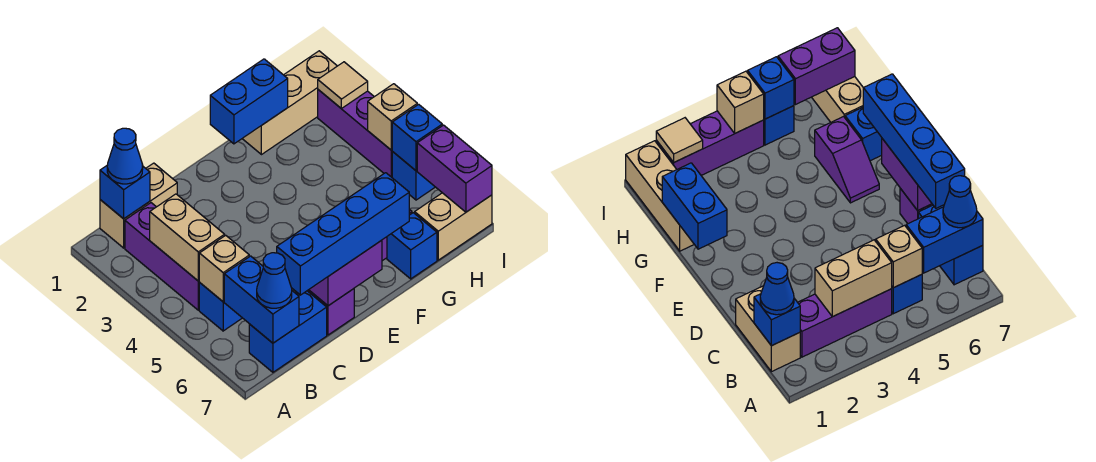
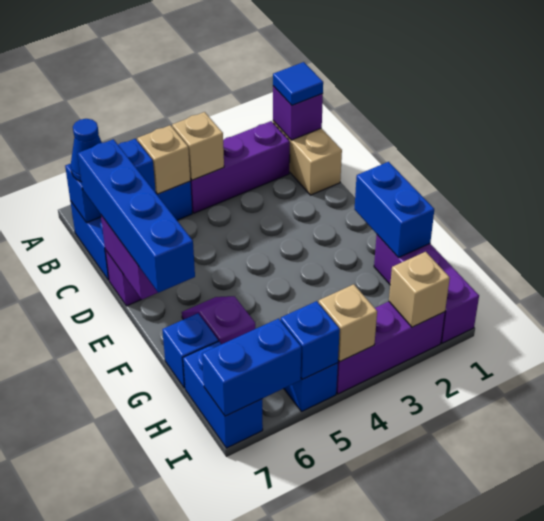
blue brick B1 level 2 -> purple brick B1 level 2
blue cone B1 level 3 -> blue tile B1 level 3
tan brick B3:B4 level 2 -> tan brick B4 level 2
tan brick G1:I1 level 1 -> purple brick G1:I1 level 1
tan brick H7:I7 level 1 -> blue brick H7:I7 level 1
tan tile I2 level 2 -> tan brick I2 level 2
purple brick I6:I7 level 2 -> blue brick I6:I7 level 2

